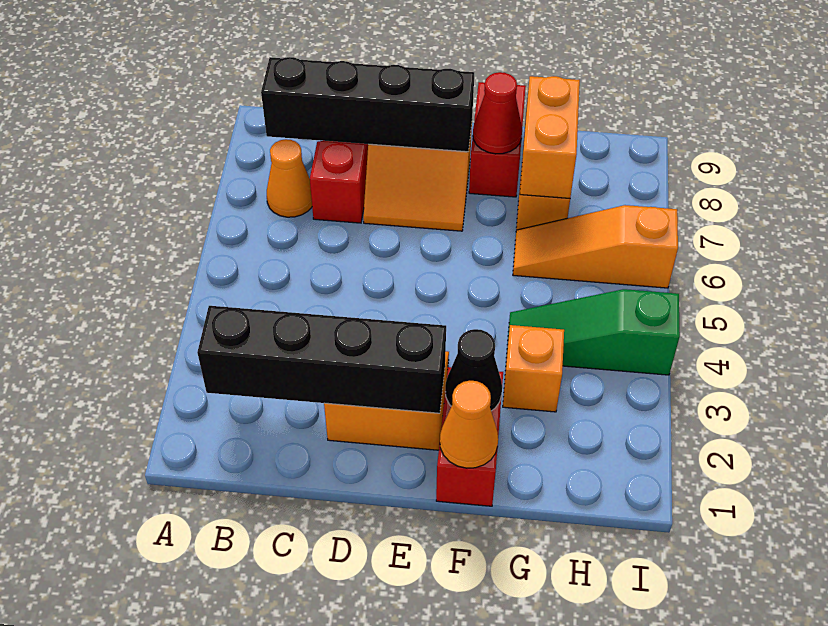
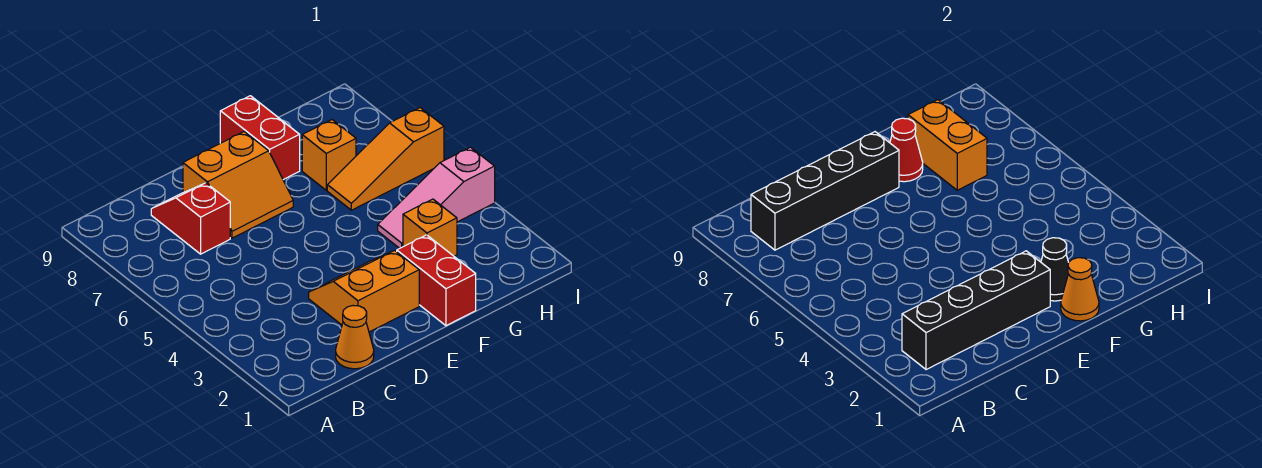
orange cone B7 level 1 -> orange cone C1 level 1
green slope G4:I4 level 1 top I -> pink slope G4:I4 level 1 top I

